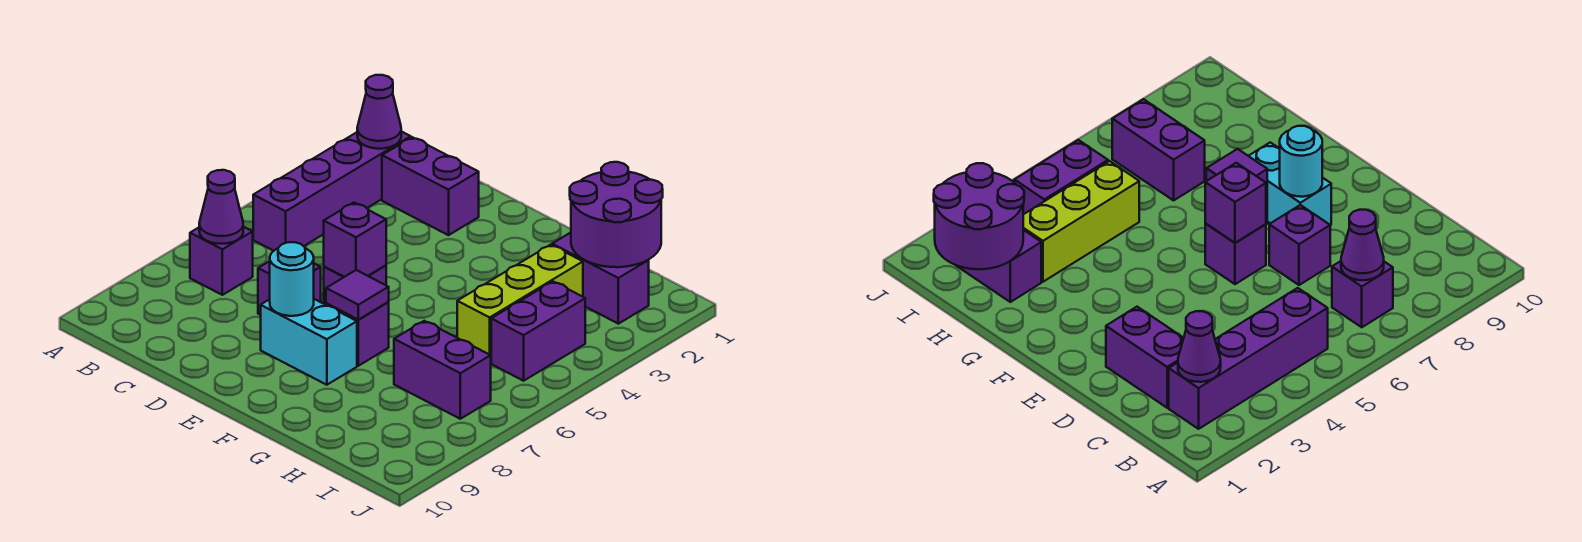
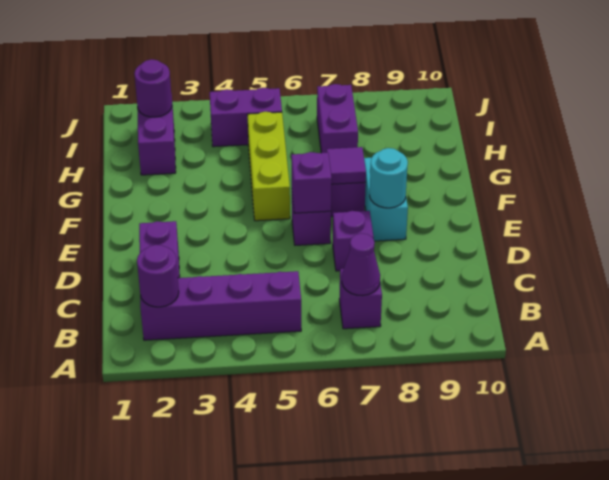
purple cone B2 level 2 -> purple round brick B2 level 2
purple round brick H1:I2 level 2 -> purple round brick I2 level 2
lime brick H3:H5 level 1 -> lime brick F5:H5 level 1

